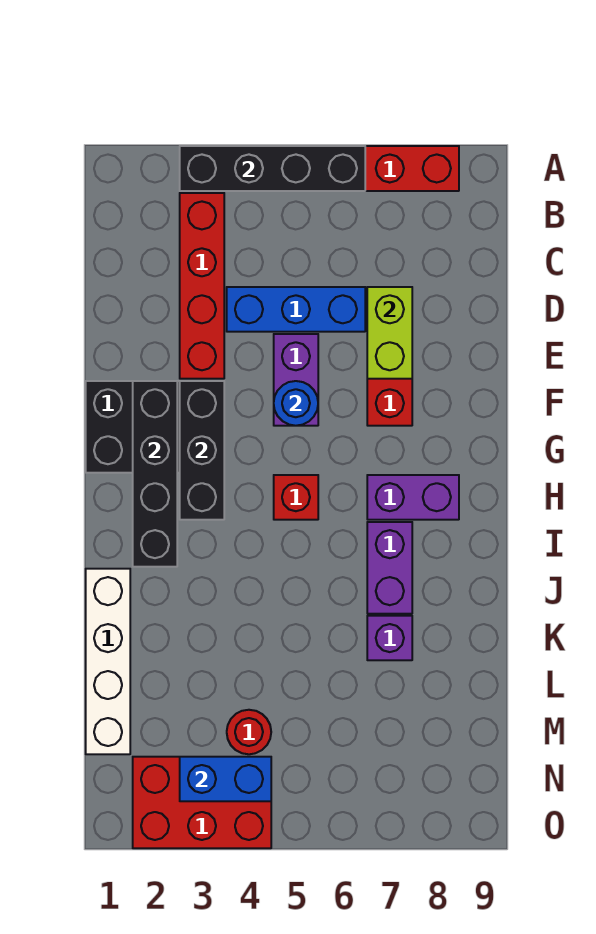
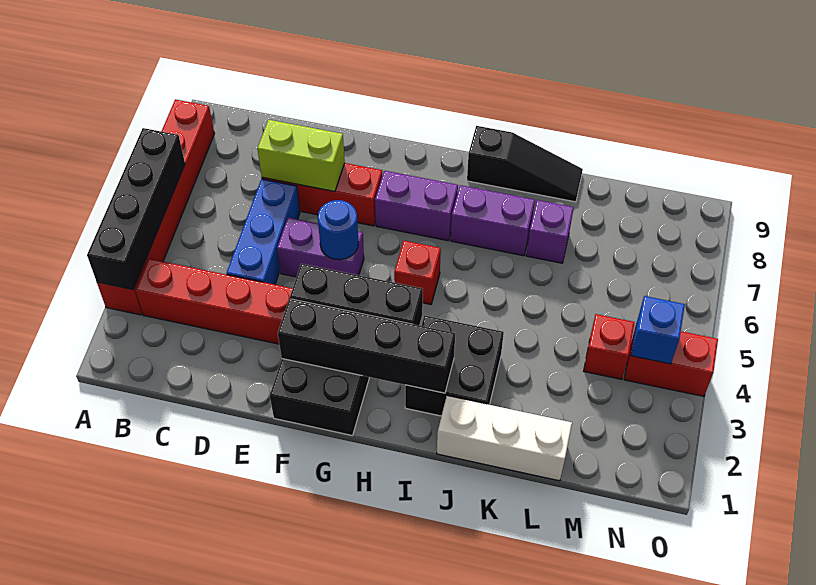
purple brick H7:H8 level 1 -> purple brick G7:H7 level 1
none -> black brick I2:J3 level 1
none -> black slope I9:K9 level 1 top I
white brick J1:M1 level 1 -> white brick J1:L1 level 1
red round brick M4 level 1 -> red brick M4 level 1
red brick N2:O4 level 1 -> red brick N4:O4 level 1
blue brick N3:N4 level 2 -> blue brick N4 level 2

